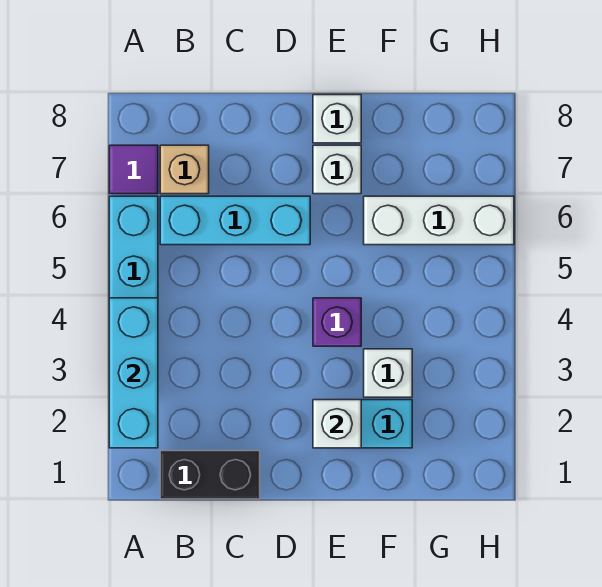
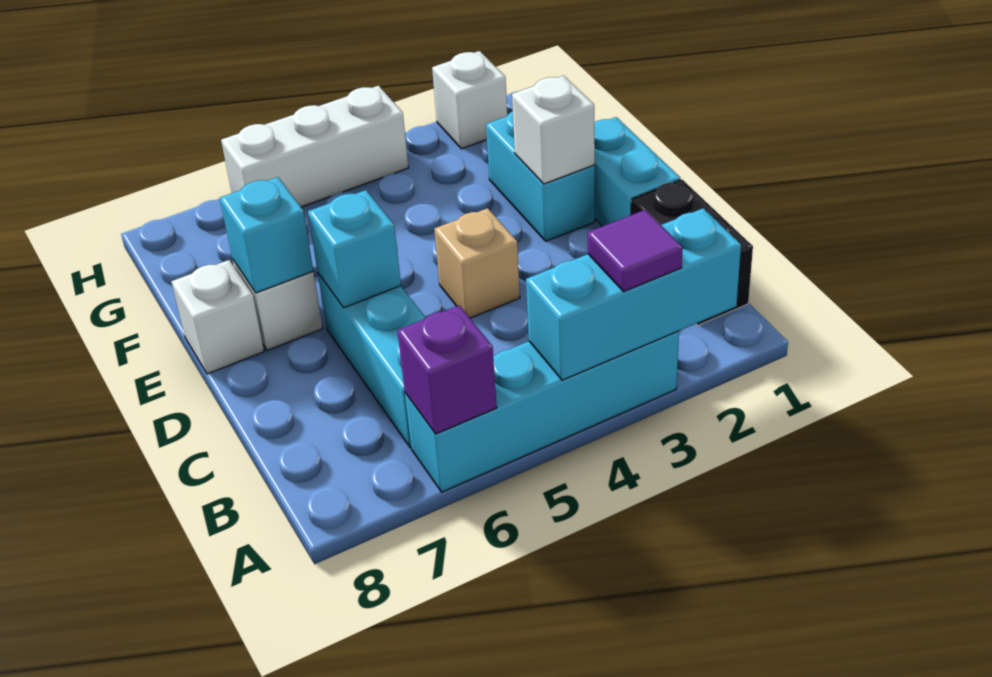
purple tile A7 level 1 -> purple tile A3 level 3
tan brick B7 level 1 -> tan brick D4 level 1
none -> cyan brick D1:E1 level 1
none -> cyan brick D6 level 2
purple brick E4 level 1 -> purple brick A6 level 2
none -> cyan brick E7 level 2
white brick F3 level 1 -> white brick H2 level 1
white brick F6:H6 level 1 -> white brick H4:H6 level 1

